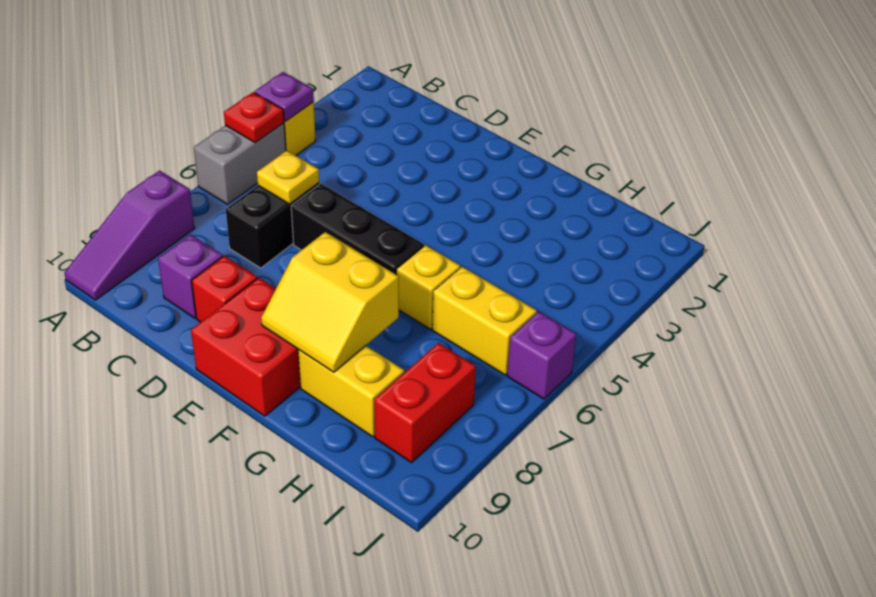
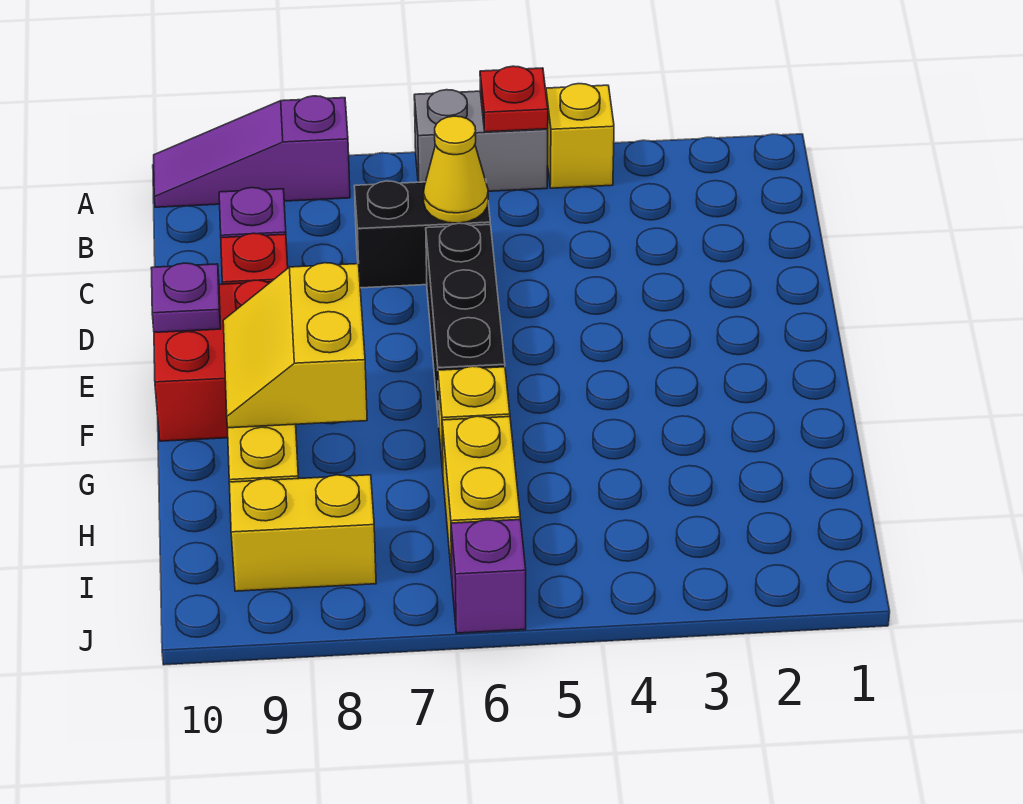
purple plate A4 level 2 -> purple plate E10 level 2
yellow plate C6 level 2 -> yellow cone C6 level 2
red brick I8:I9 level 1 -> yellow brick I8:I9 level 1

